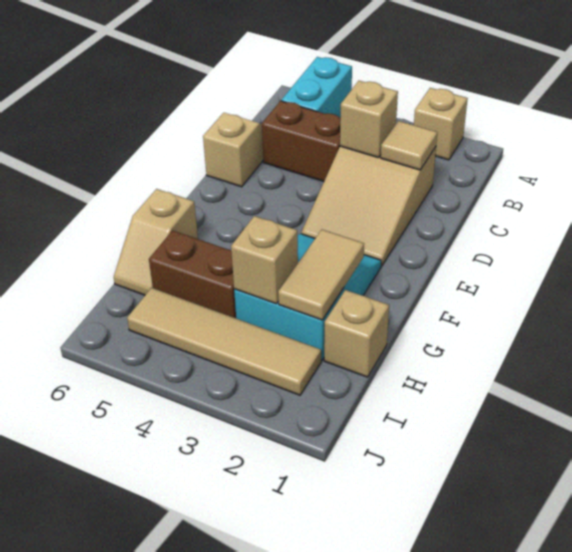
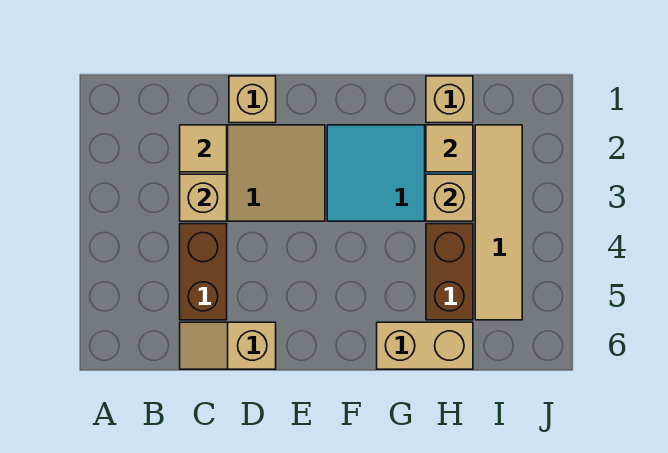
tan brick A2 level 1 -> tan brick D1 level 1
cyan brick A5:B5 level 1 -> none
tan tile G2:H2 level 2 -> tan tile H2 level 2
tan slope G6:H6 level 1 top G -> tan brick G6:H6 level 1

